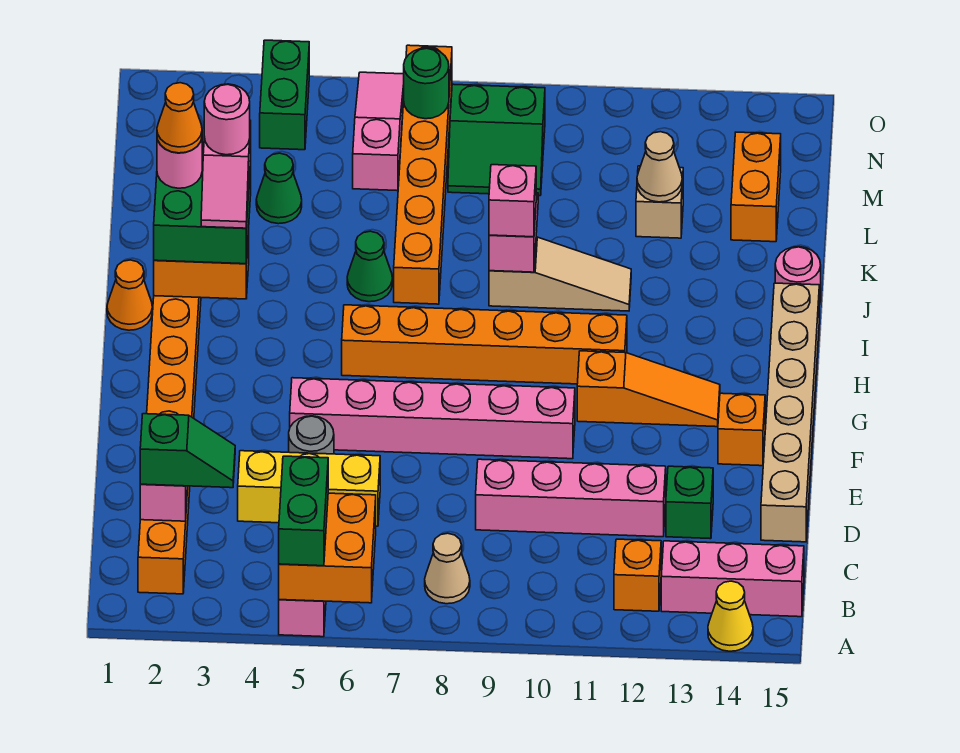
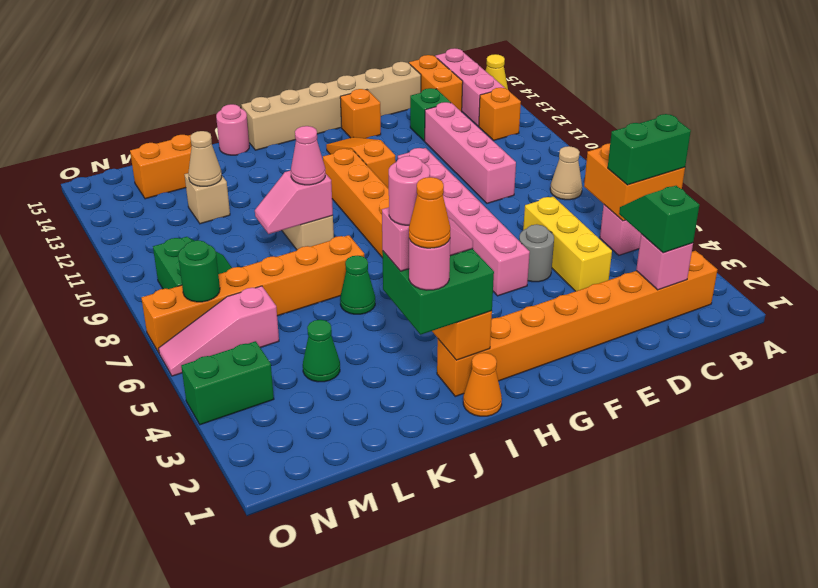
none -> orange brick C14:C15 level 1
pink brick J9 level 3 -> pink cone J9 level 3

